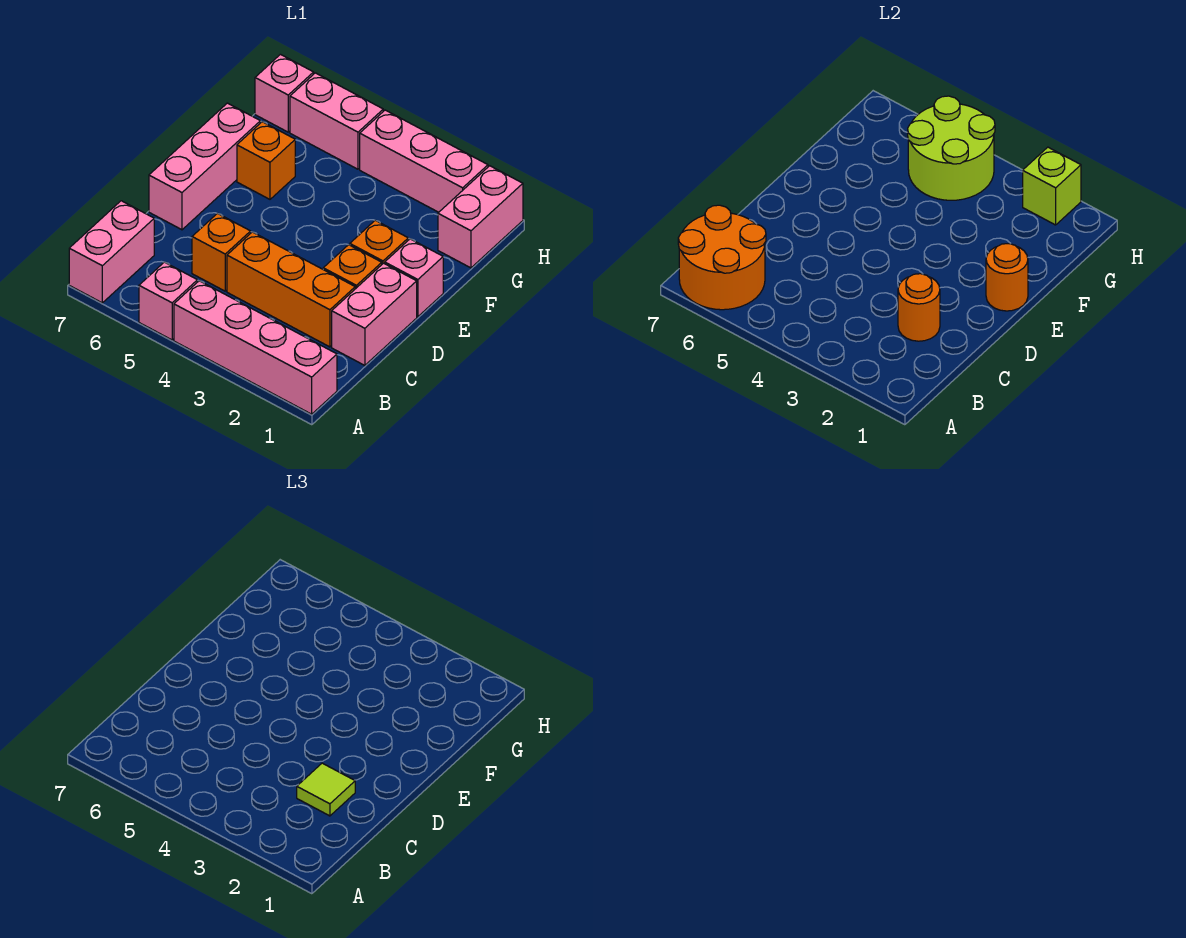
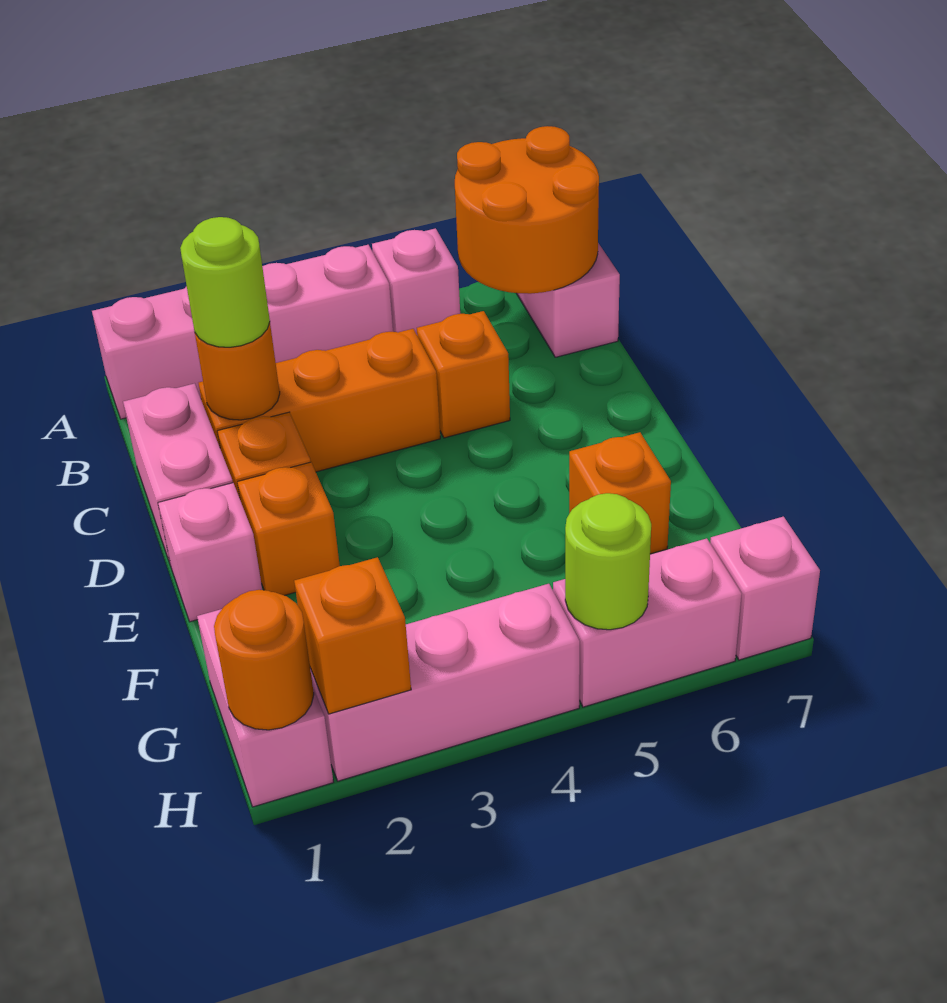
lime tile C2 level 3 -> lime round brick C2 level 3
pink brick D7:F7 level 1 -> none
orange round brick E1 level 2 -> orange round brick H1 level 2
lime round brick G4:H5 level 2 -> lime round brick H5 level 2
lime brick H2 level 2 -> orange brick H2 level 2

